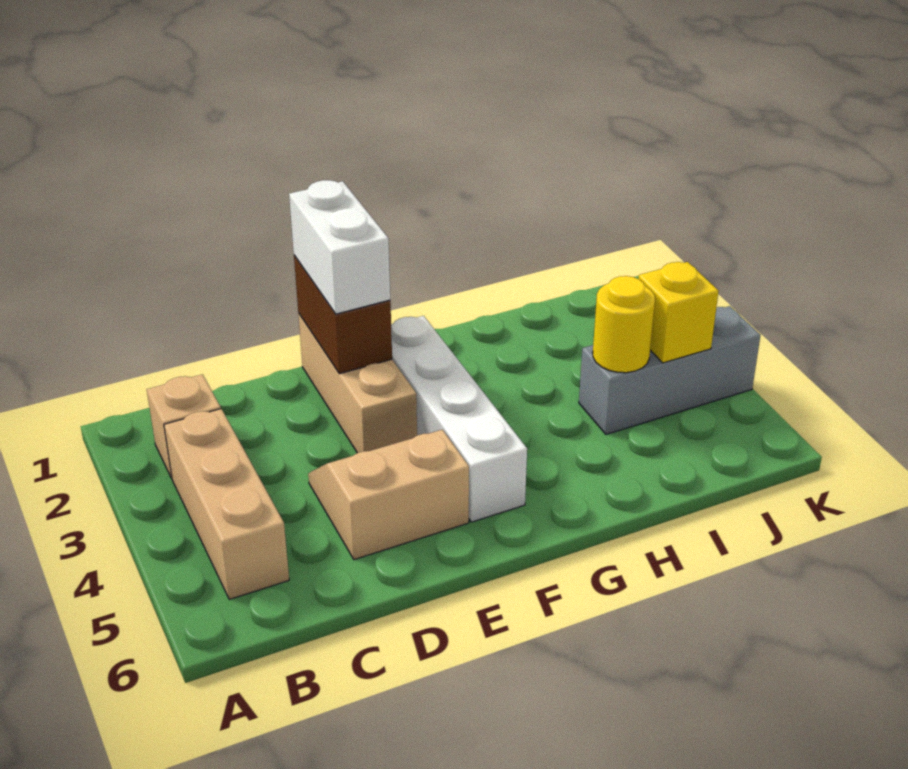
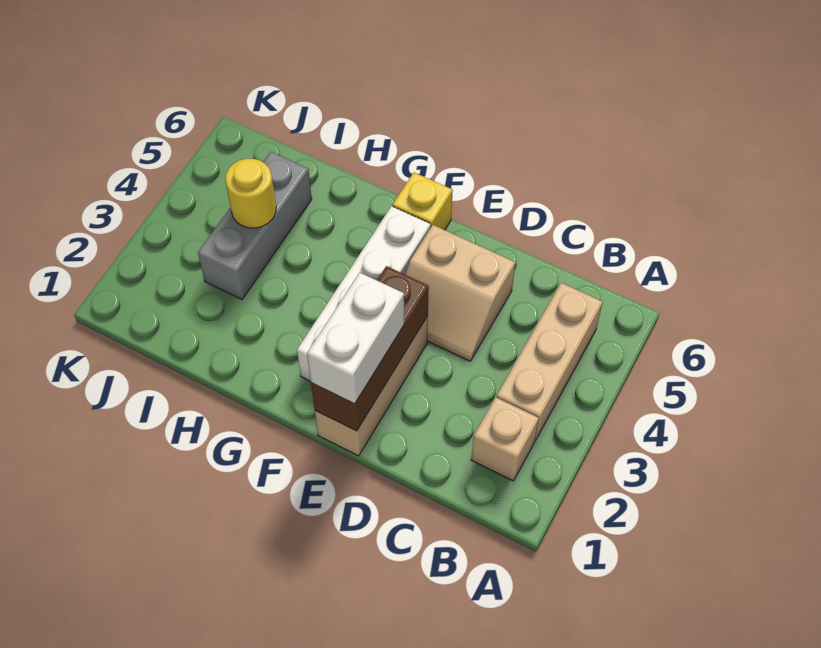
brown brick E1:E2 level 2 -> brown brick E1:E3 level 2
grey brick I4:K4 level 1 -> grey brick I3:I5 level 1
yellow brick J4 level 2 -> yellow brick F6 level 1

